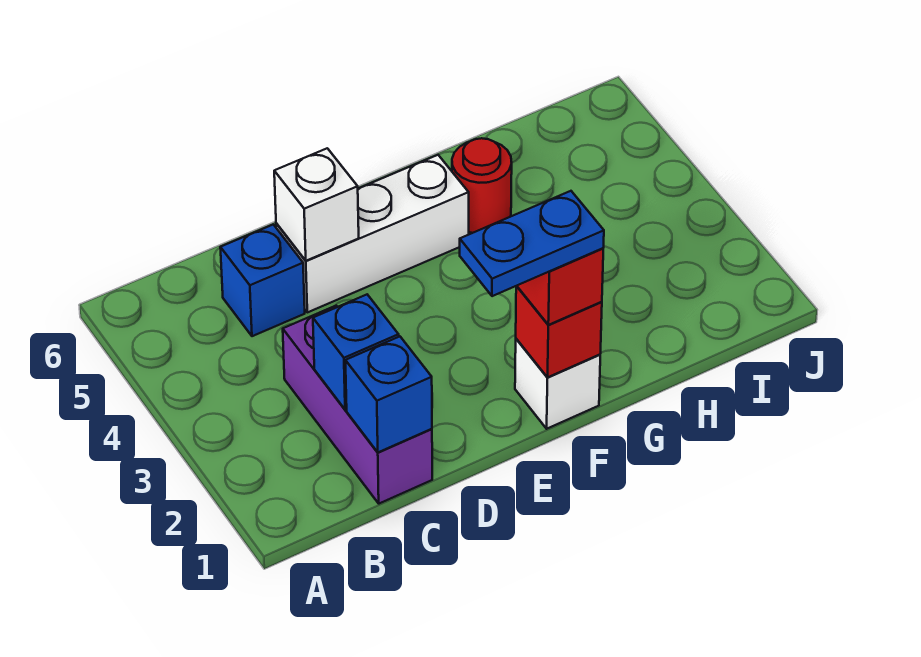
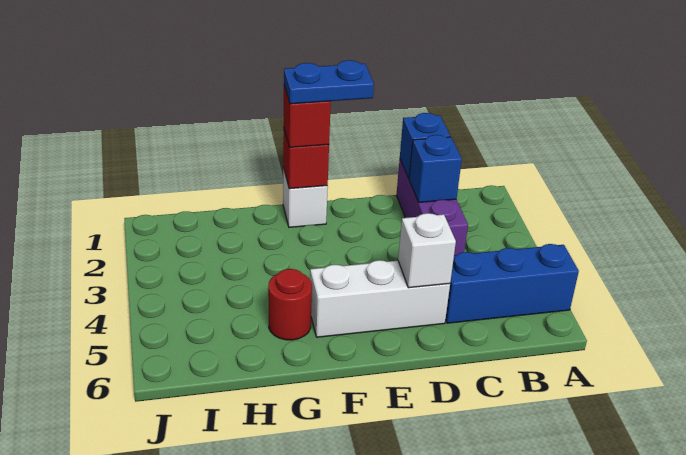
blue brick C5 level 1 -> blue brick A5:C5 level 1

